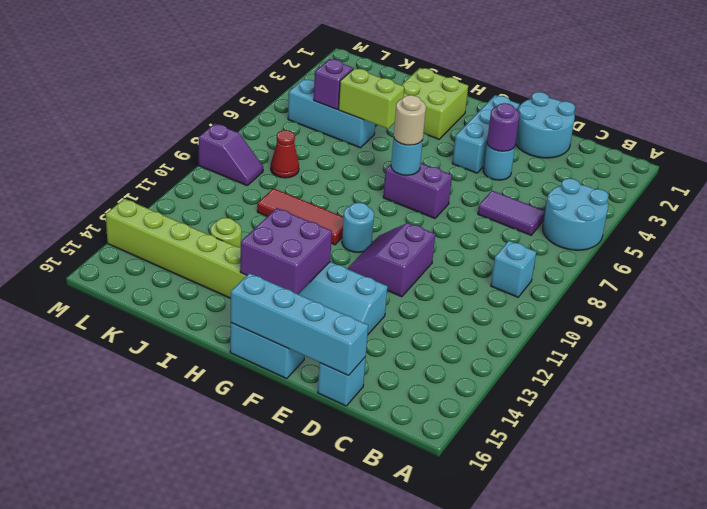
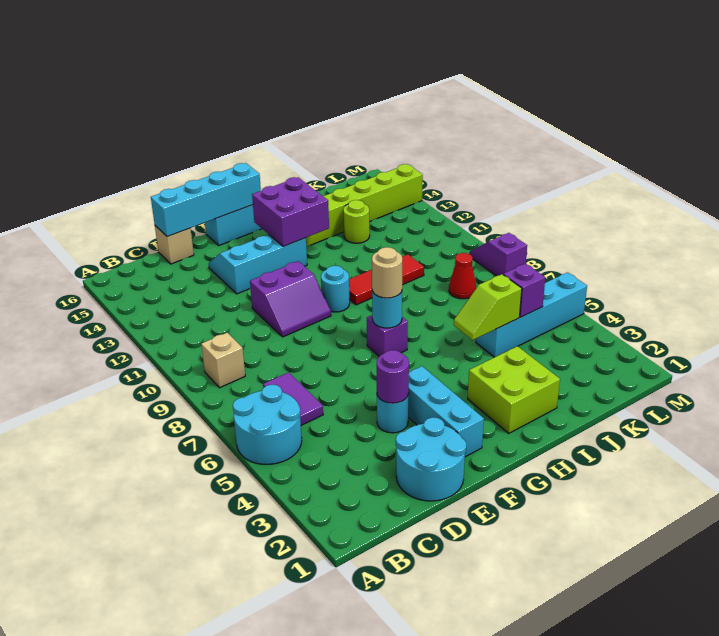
cyan brick B9 level 1 -> tan brick B9 level 1
purple tile C6:D6 level 1 -> purple tile C6:C7 level 1
cyan brick D16 level 1 -> tan brick D16 level 1
purple slope E10:F11 level 1 top E -> purple slope E10:F11 level 1 top 11
purple brick F7:G7 level 1 -> purple brick G7 level 1
lime brick I5:J5 level 2 -> lime slope I5:J5 level 2 top J
cyan brick J5:L5 level 1 -> cyan brick J5:M5 level 1
purple slope L9:M9 level 1 top M -> purple slope M8:M9 level 1 top 8

